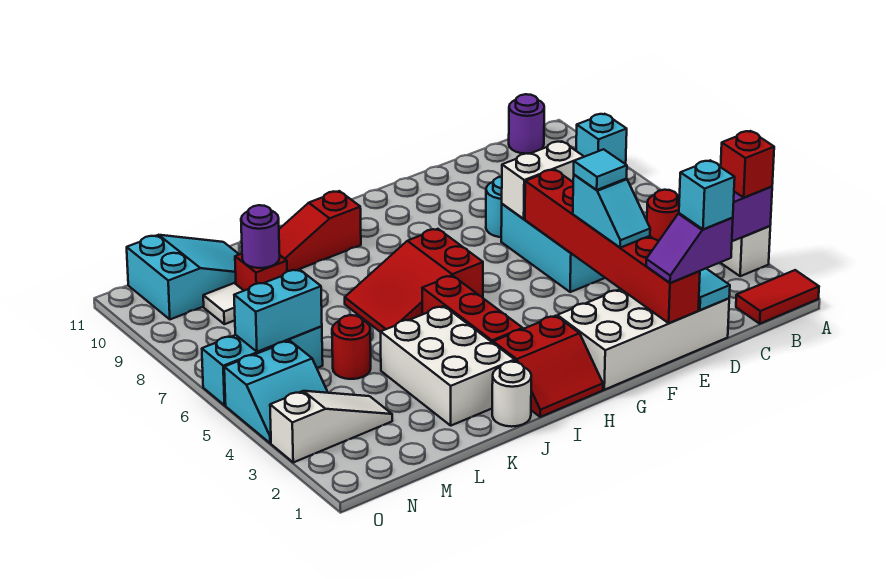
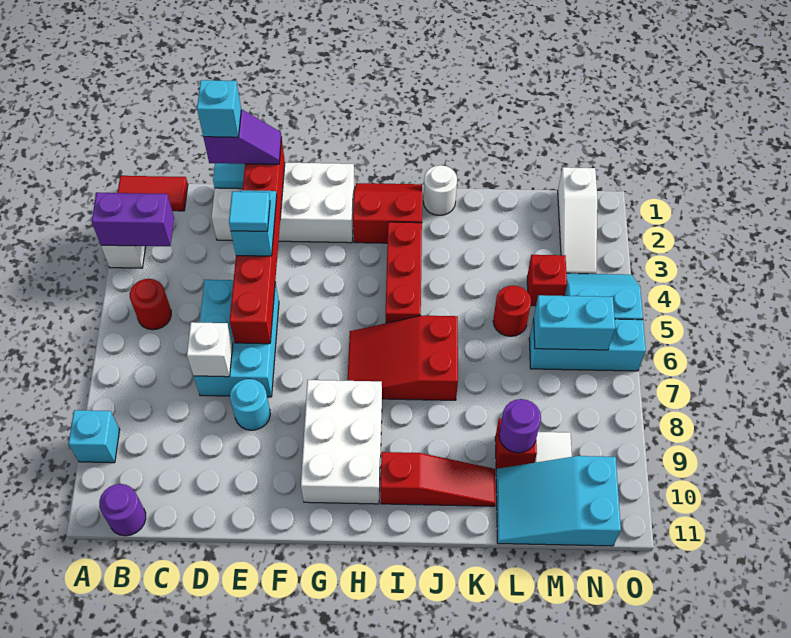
red brick A3 level 3 -> red brick M4 level 1
white brick D7:E7 level 2 -> white brick D7 level 2
red slope H6:J7 level 1 top H -> red slope H6:J7 level 1 top J
white brick J2:K4 level 1 -> white brick G8:H10 level 1
white slope M3:O3 level 1 top O -> white slope N1:N3 level 1 top 1

